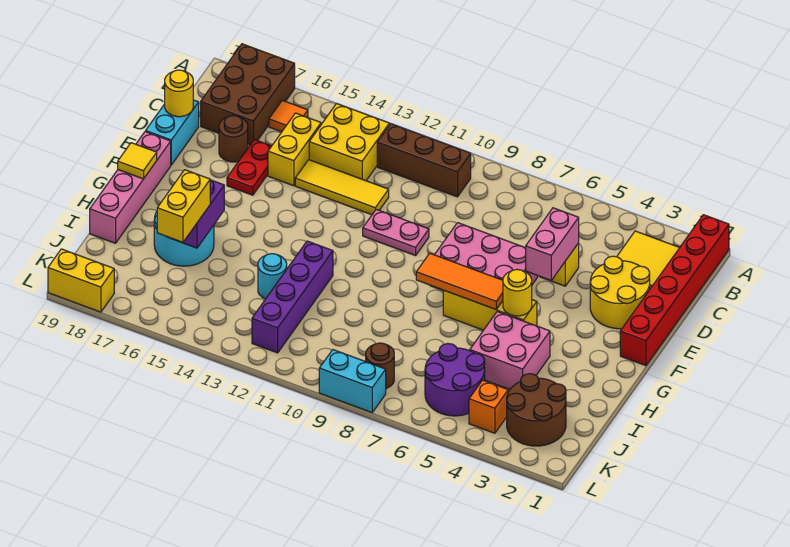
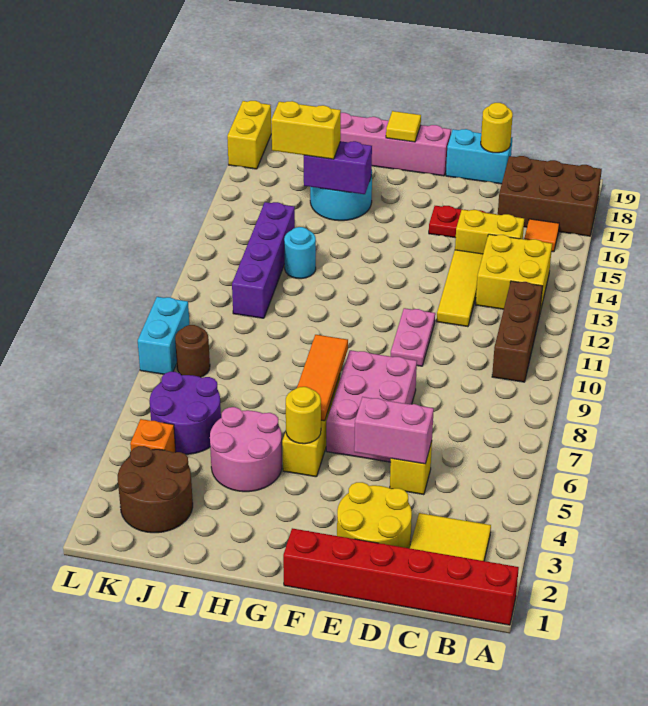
brown round brick D17 level 1 -> none
pink brick H4:I5 level 1 -> pink round brick H4:I5 level 1
purple brick H12:K12 level 1 -> purple brick J11:J14 level 1

